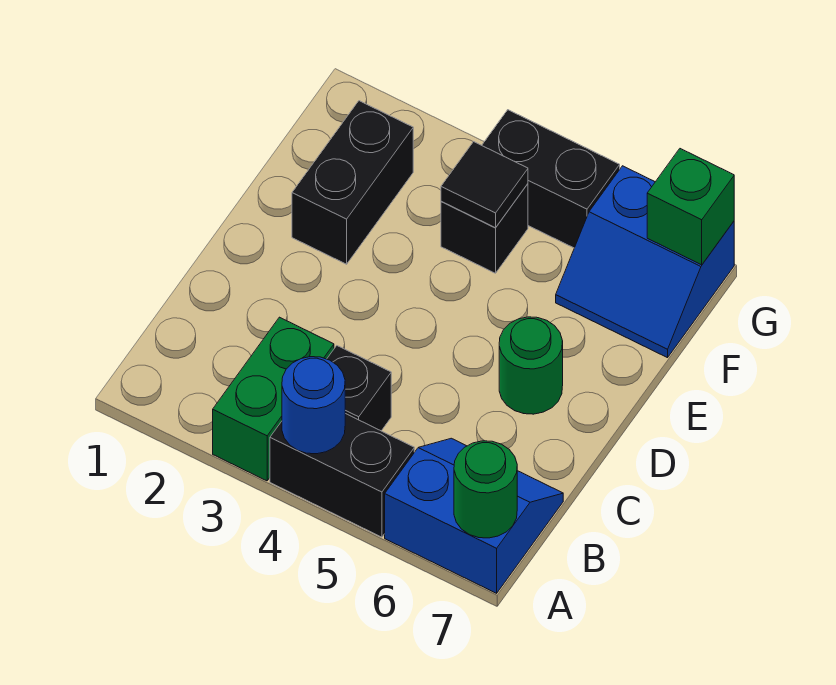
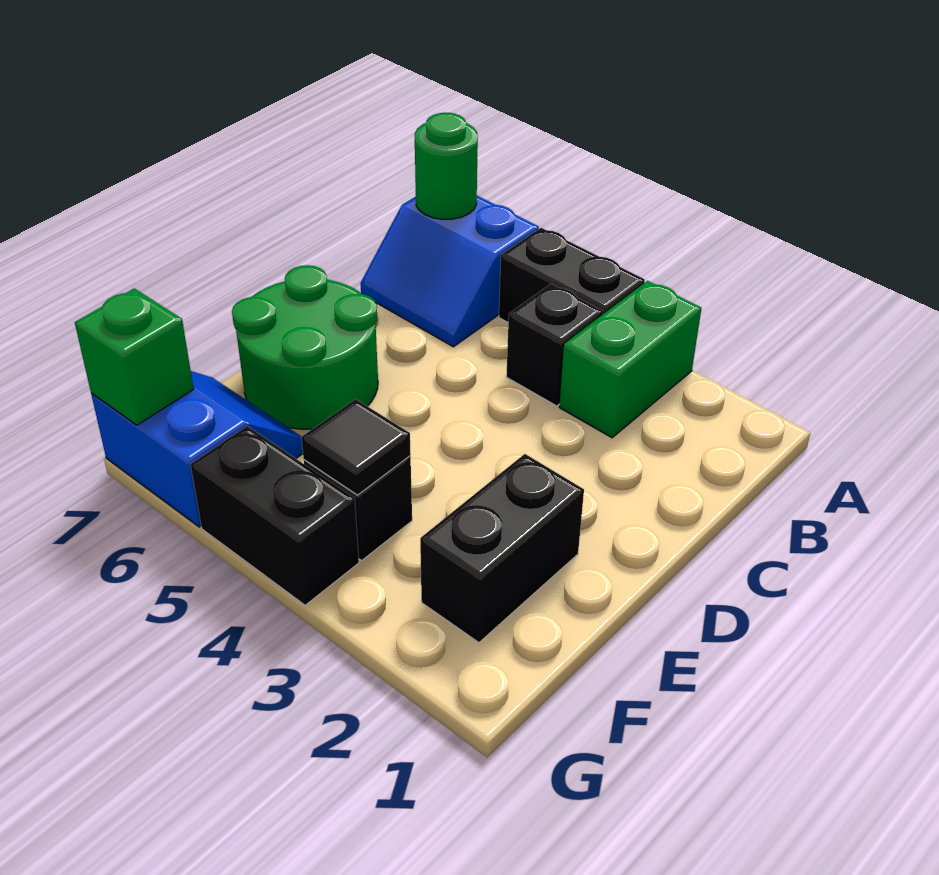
blue round brick A4 level 2 -> none
green round brick D6 level 1 -> green round brick D6:E7 level 1

